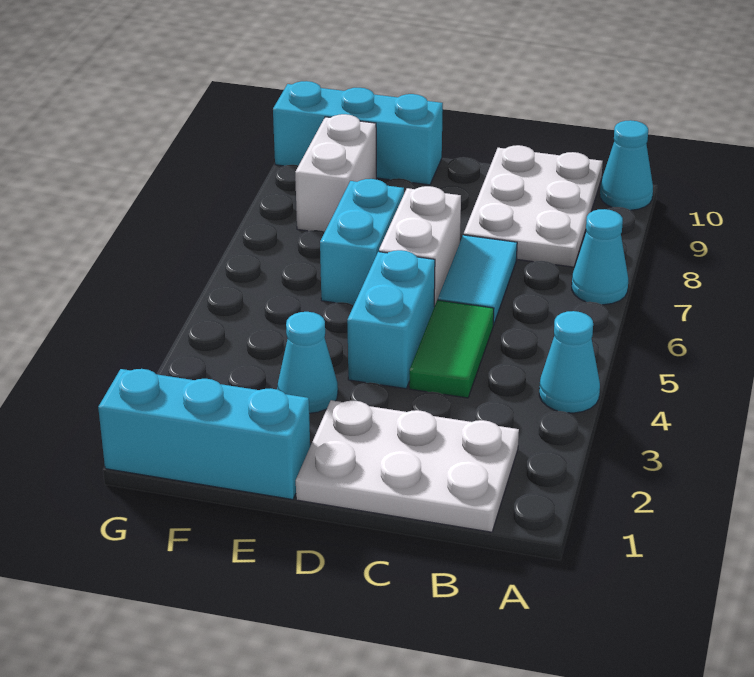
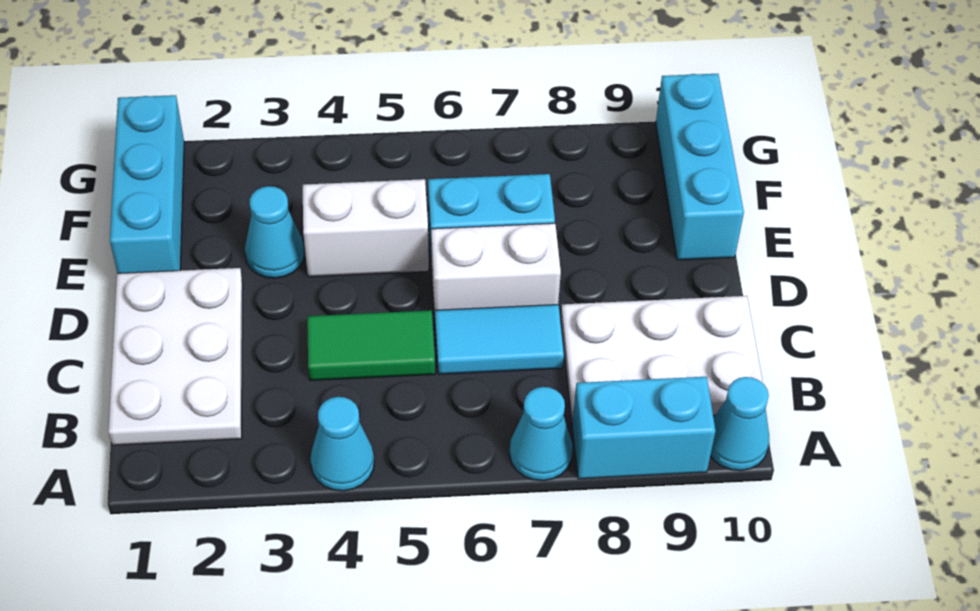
cyan brick D4:D5 level 1 -> cyan brick A8:A9 level 1
white brick F8:F9 level 1 -> white brick E4:E5 level 1

